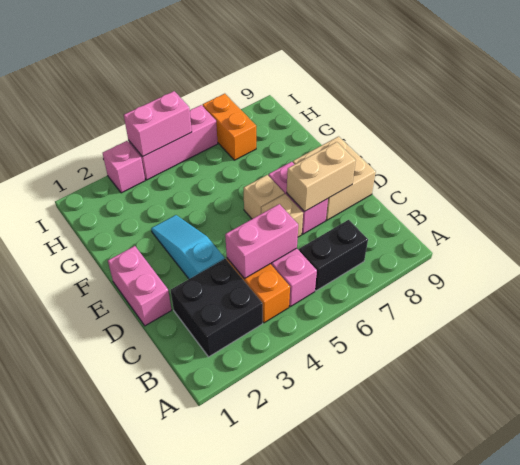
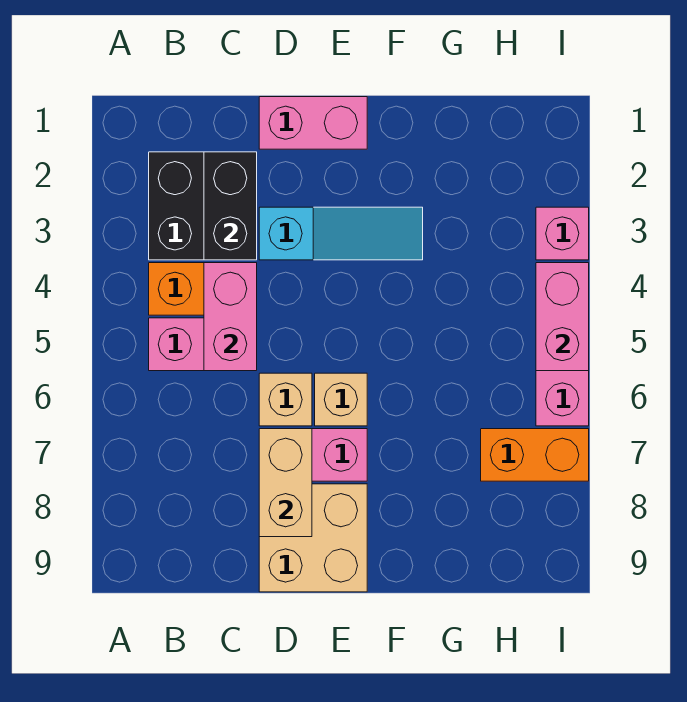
black brick B6:B7 level 1 -> black brick C2:C3 level 2

